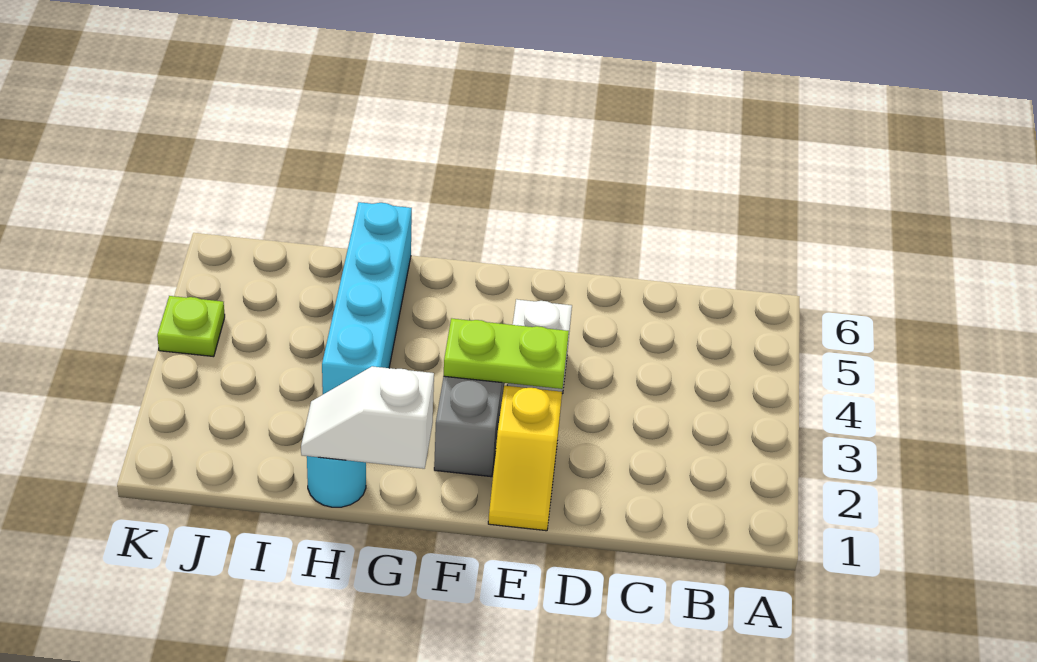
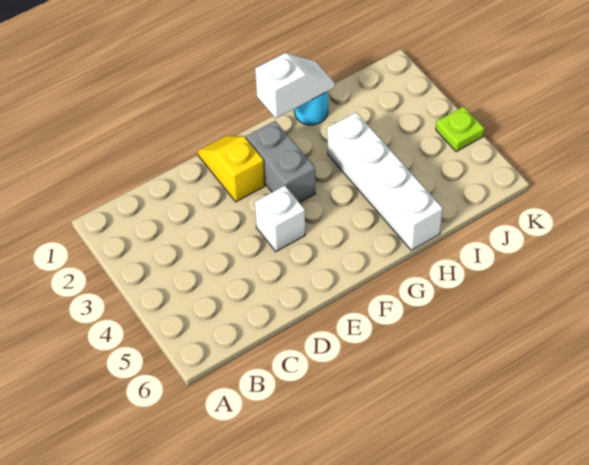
lime plate E3:F3 level 2 -> none
cyan brick H3:H6 level 1 -> white brick H3:H6 level 1

